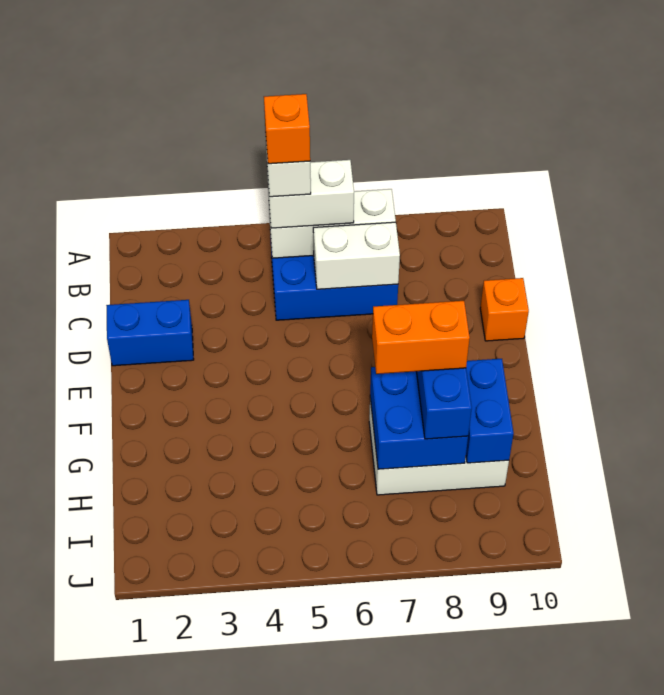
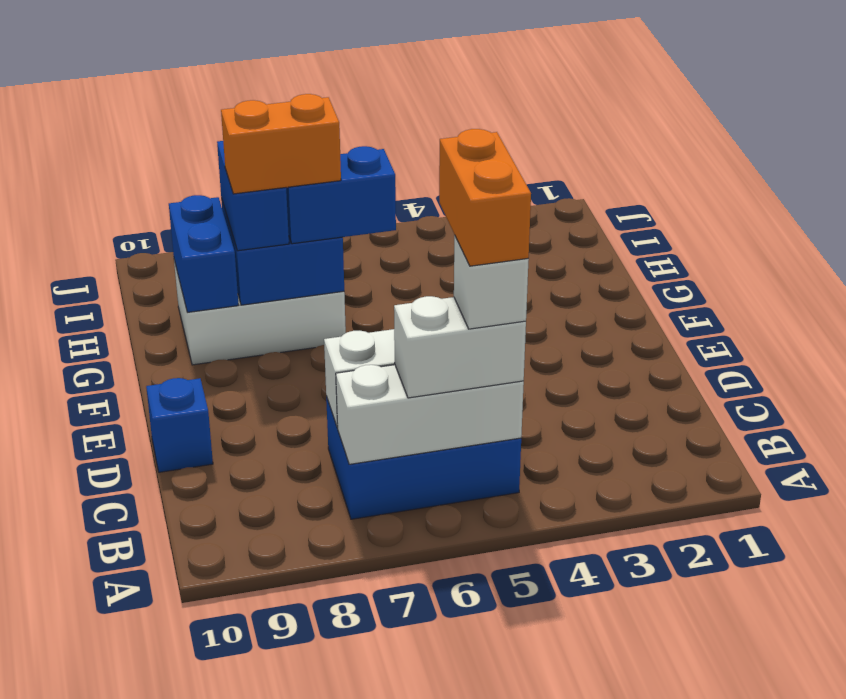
orange brick B5 level 5 -> orange brick B5:C5 level 5
blue brick D1:D2 level 1 -> blue brick G6:G7 level 3
orange brick D10 level 1 -> blue brick D10 level 1

